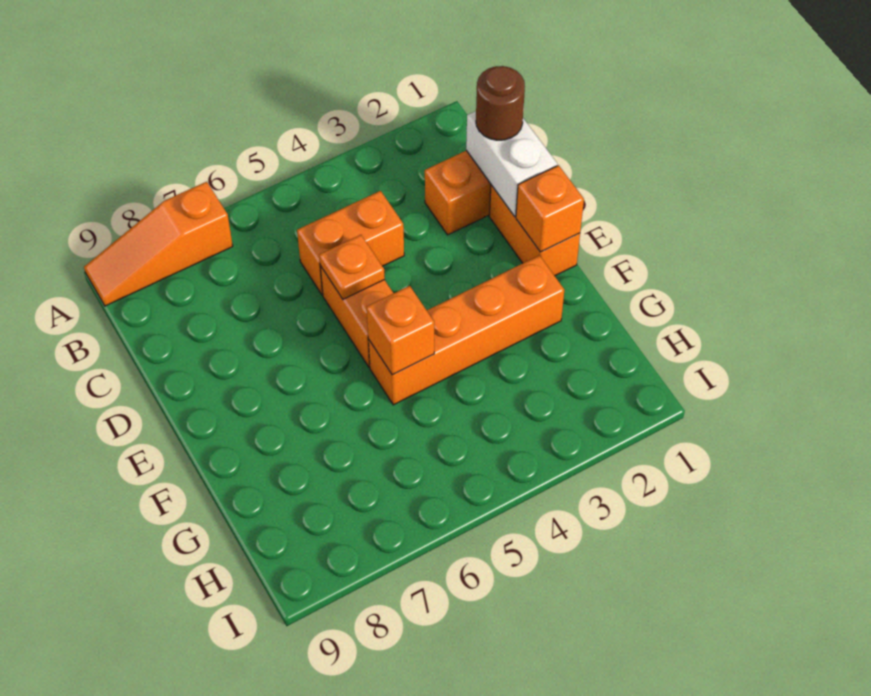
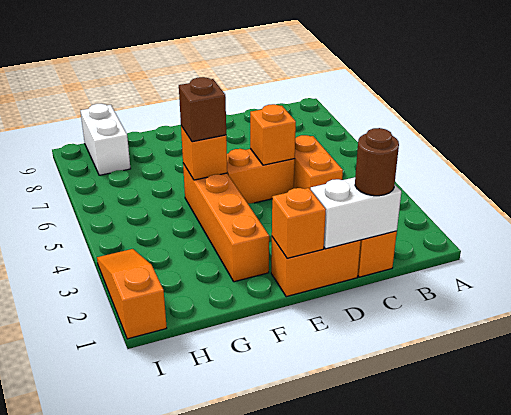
orange slope A7:A9 level 1 top 7 -> orange slope I1:I3 level 1 top 1
orange plate D5 level 2 -> orange brick D5 level 2
none -> brown brick F5 level 3
none -> white brick H8:H9 level 1

